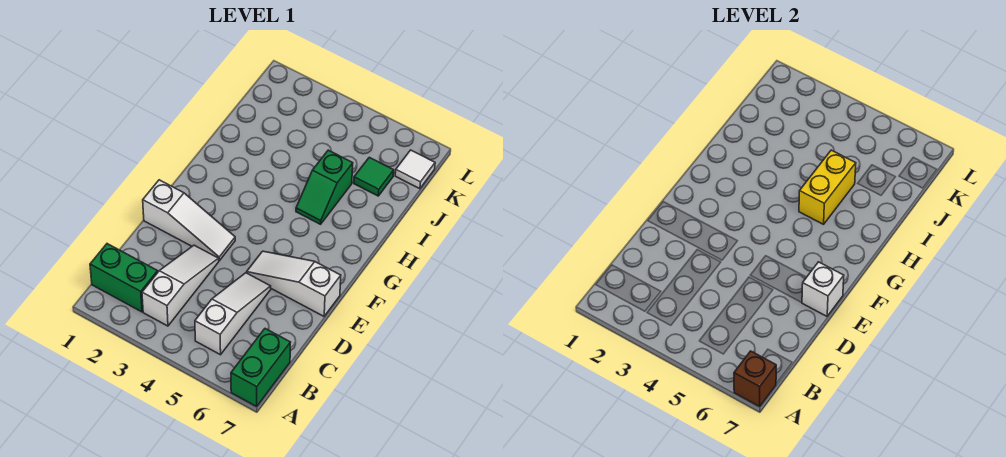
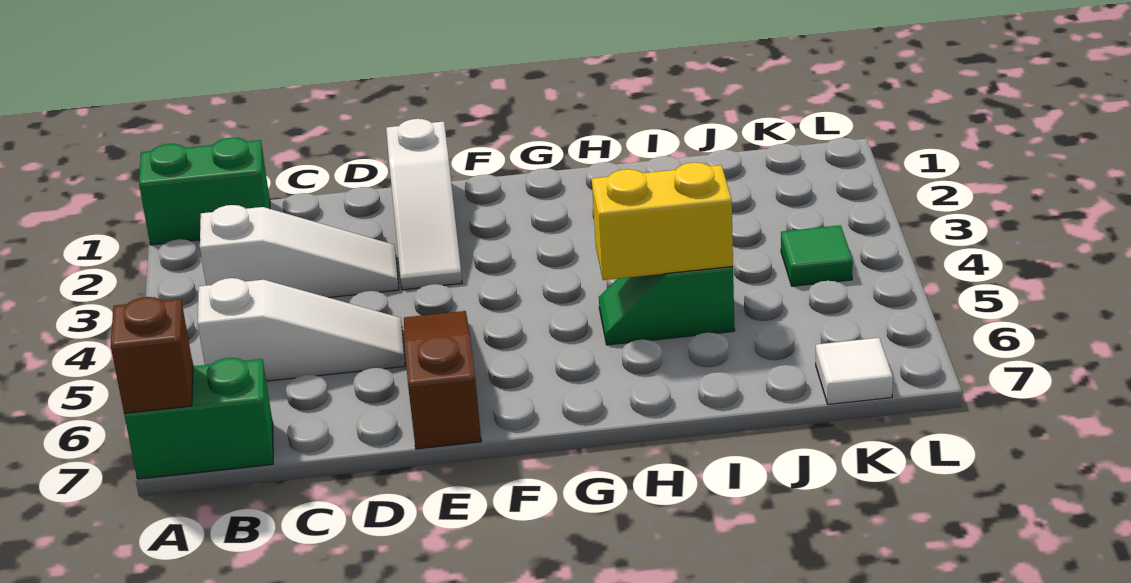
green brick B1:B2 level 1 -> green brick A1:B1 level 1
white slope E5:E7 level 1 top 7 -> brown slope E5:E7 level 1 top 7
white brick E7 level 2 -> none
green tile J6 level 1 -> green tile K4 level 1

